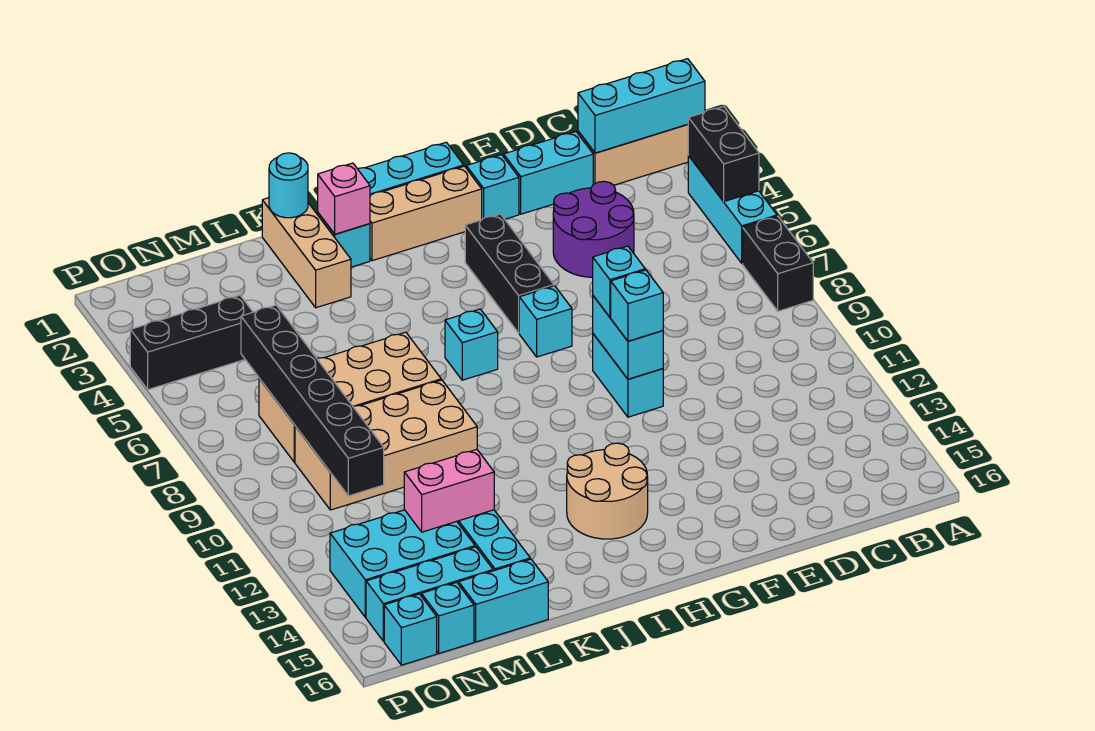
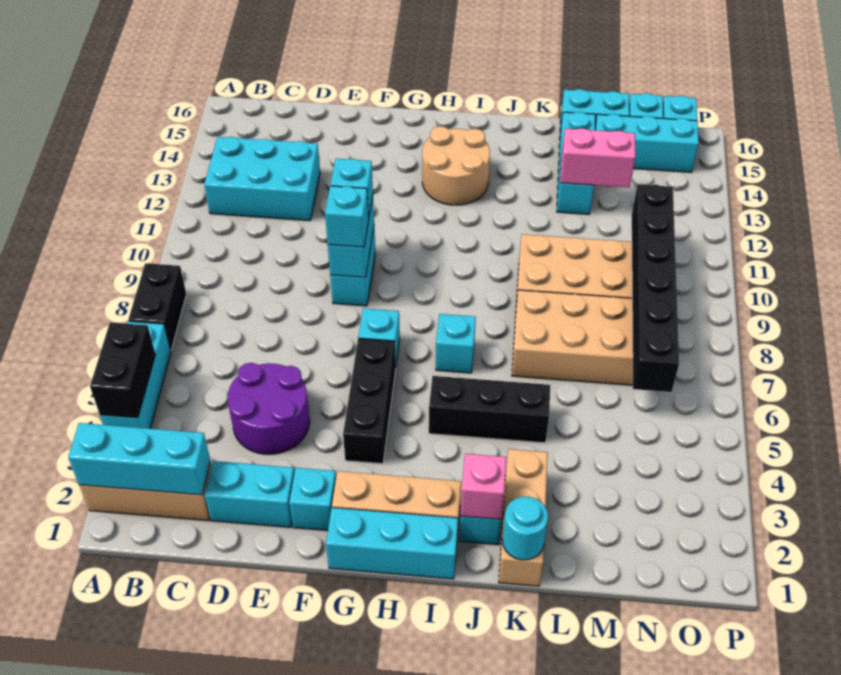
cyan brick M13:O14 level 1 -> cyan brick B12:D13 level 1
black brick N4:P4 level 1 -> black brick I5:K5 level 1

